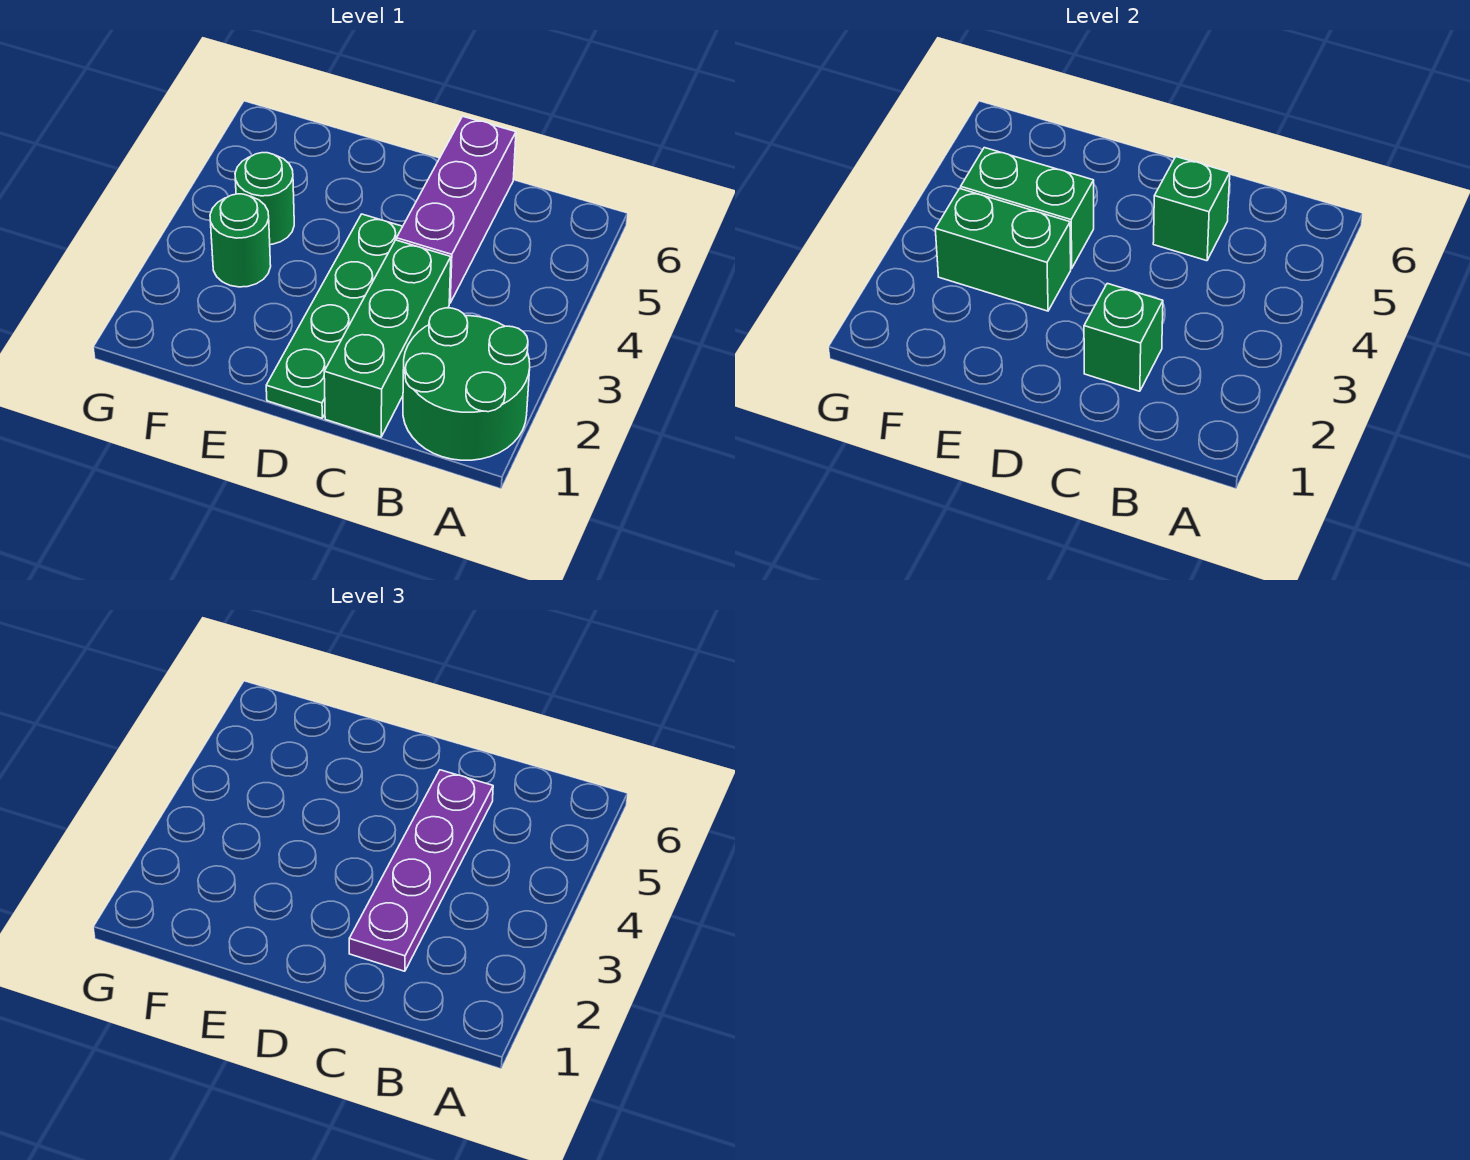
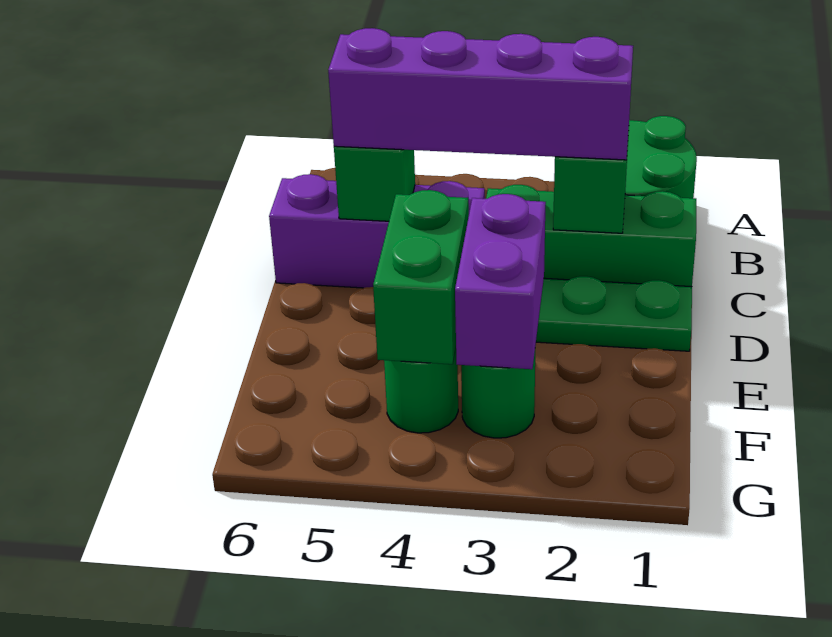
purple plate C2:C5 level 3 -> purple brick C2:C5 level 3
green brick E3:F3 level 2 -> purple brick E3:F3 level 2

